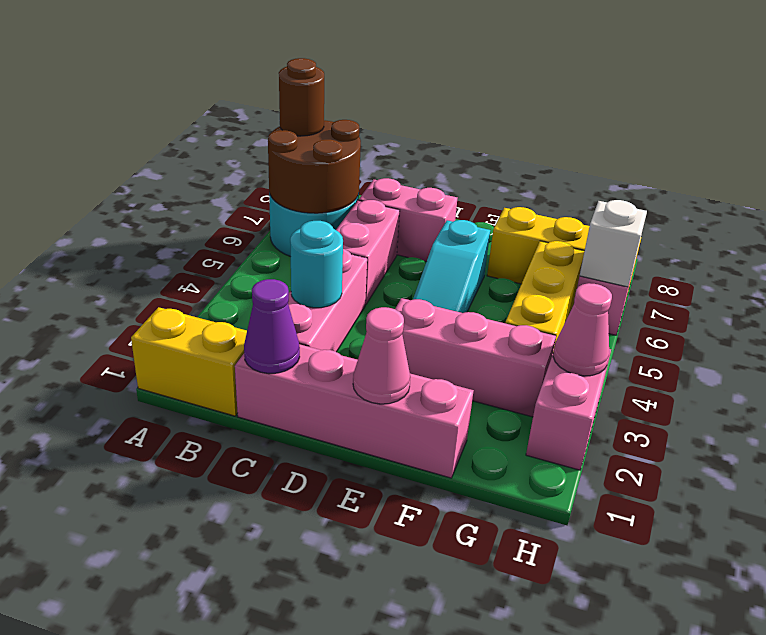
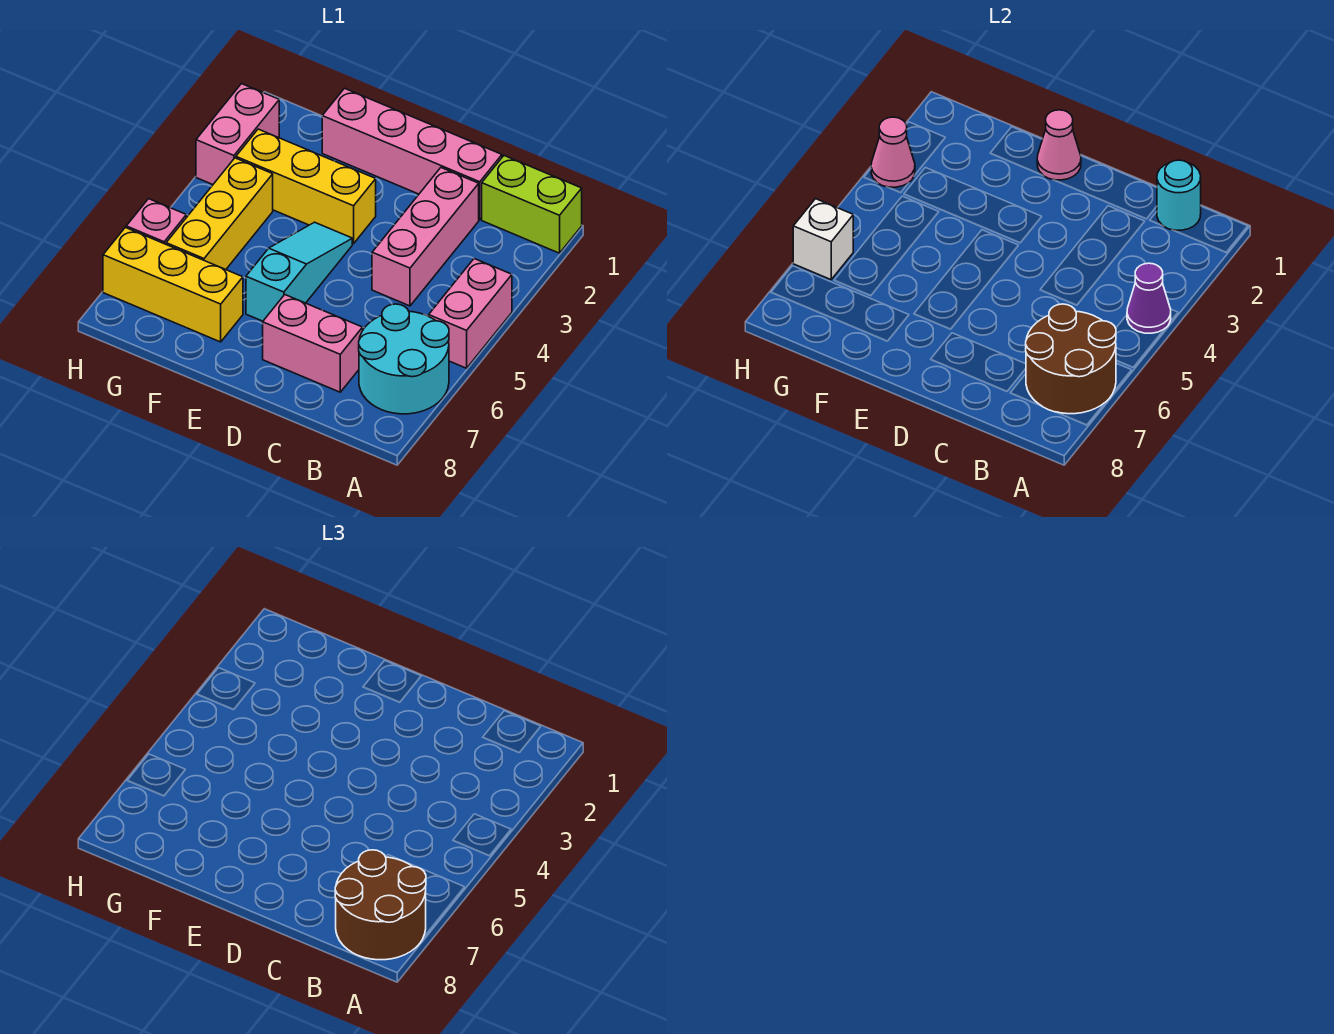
yellow brick A1:B1 level 1 -> lime brick A1:B1 level 1
brown round brick A7 level 3 -> brown round brick A7:B8 level 3
purple cone C1 level 2 -> purple cone A4 level 2
cyan round brick C3 level 2 -> cyan round brick B1 level 2
pink brick C5:C6 level 1 -> pink brick A4:A5 level 1
pink brick E3:G3 level 1 -> yellow brick E3:G3 level 1

